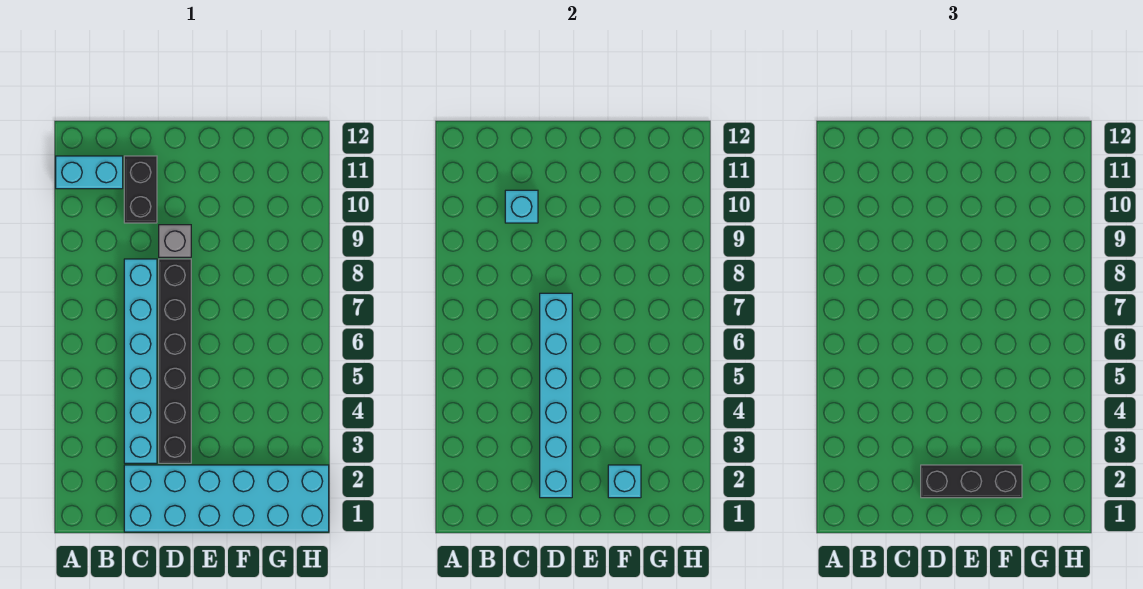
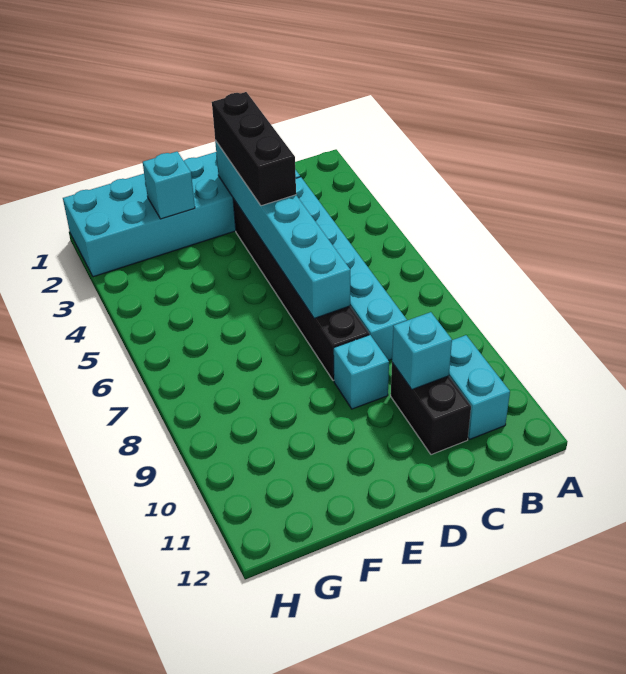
cyan brick A11:B11 level 1 -> cyan brick B10:B11 level 1
black brick D2:F2 level 3 -> black brick D2:D4 level 3
grey brick D9 level 1 -> cyan brick D9 level 1

